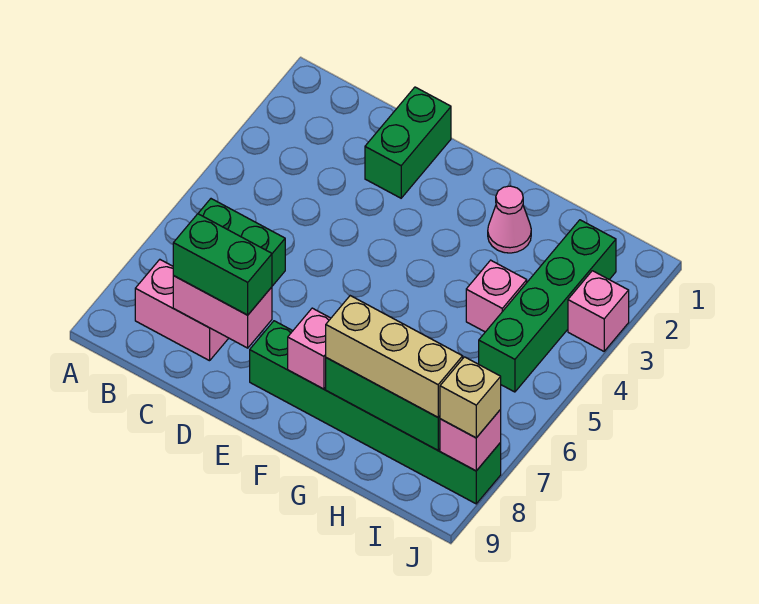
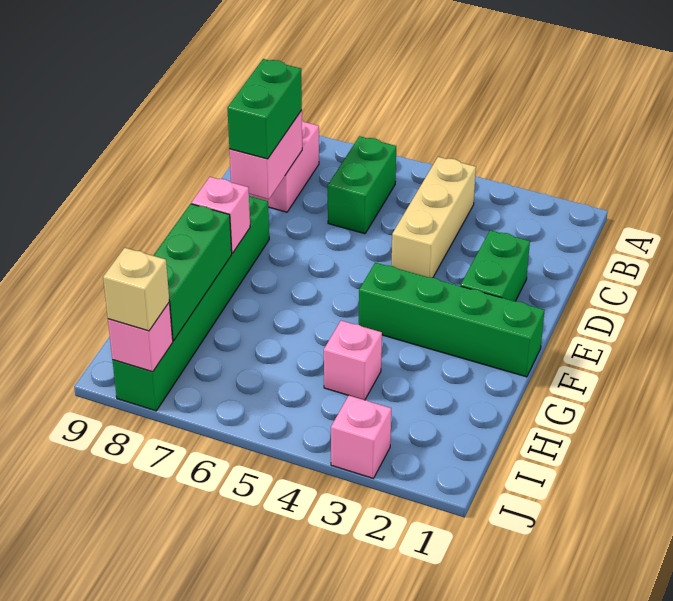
green brick D1:D2 level 1 -> green brick D2:E2 level 1
pink cone G2 level 1 -> none
tan brick G8:I8 level 3 -> tan brick B4:D4 level 1
green brick I2:I5 level 1 -> green brick F1:F4 level 1

